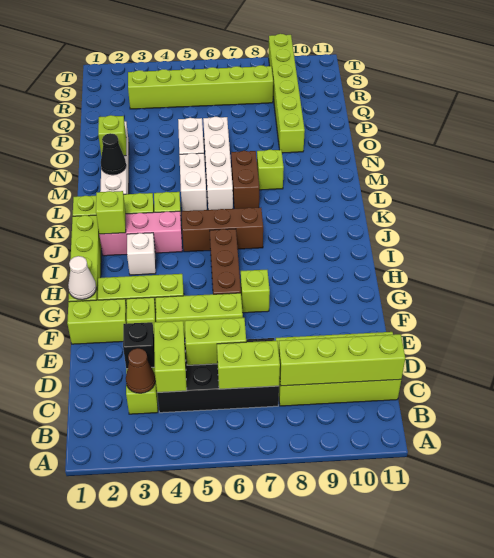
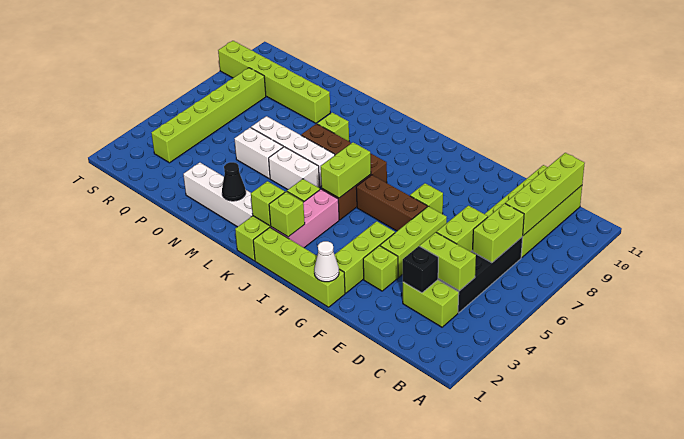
brown cone C3 level 2 -> none
lime brick F1:F2 level 1 -> lime brick J5:J6 level 2
white brick I3 level 1 -> none
lime brick N2 level 2 -> lime brick K2 level 2

